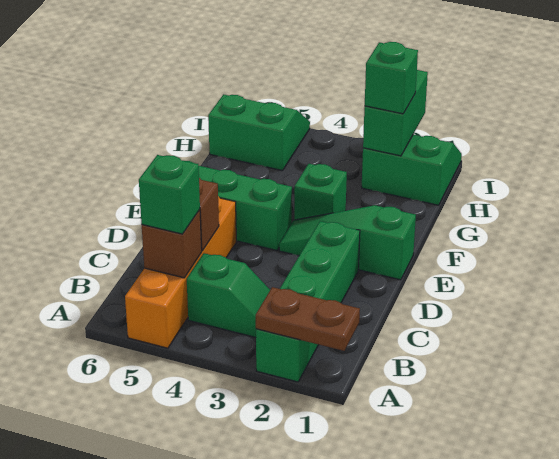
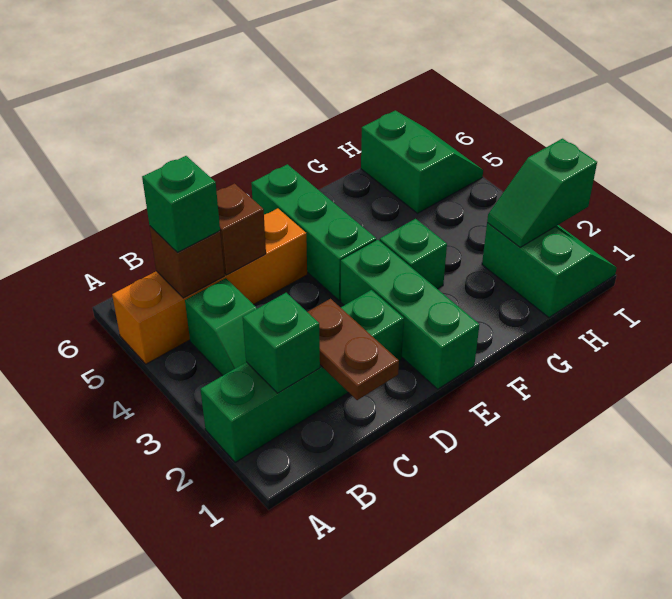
brown plate A1:A2 level 2 -> brown plate C1:C2 level 2
green slope E1:E3 level 1 top 1 -> green brick E1:E3 level 1
green brick H2:I2 level 2 -> green slope H2:I2 level 2 top I
green brick H2 level 3 -> green brick B2 level 2

